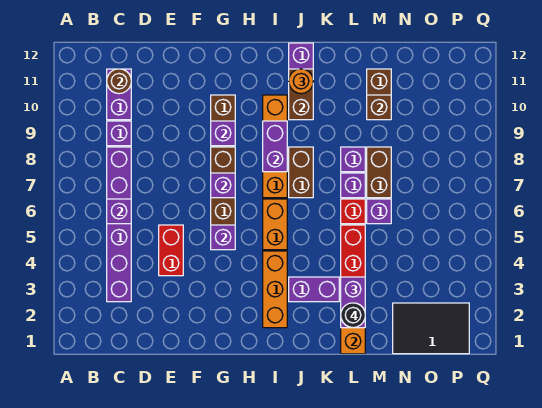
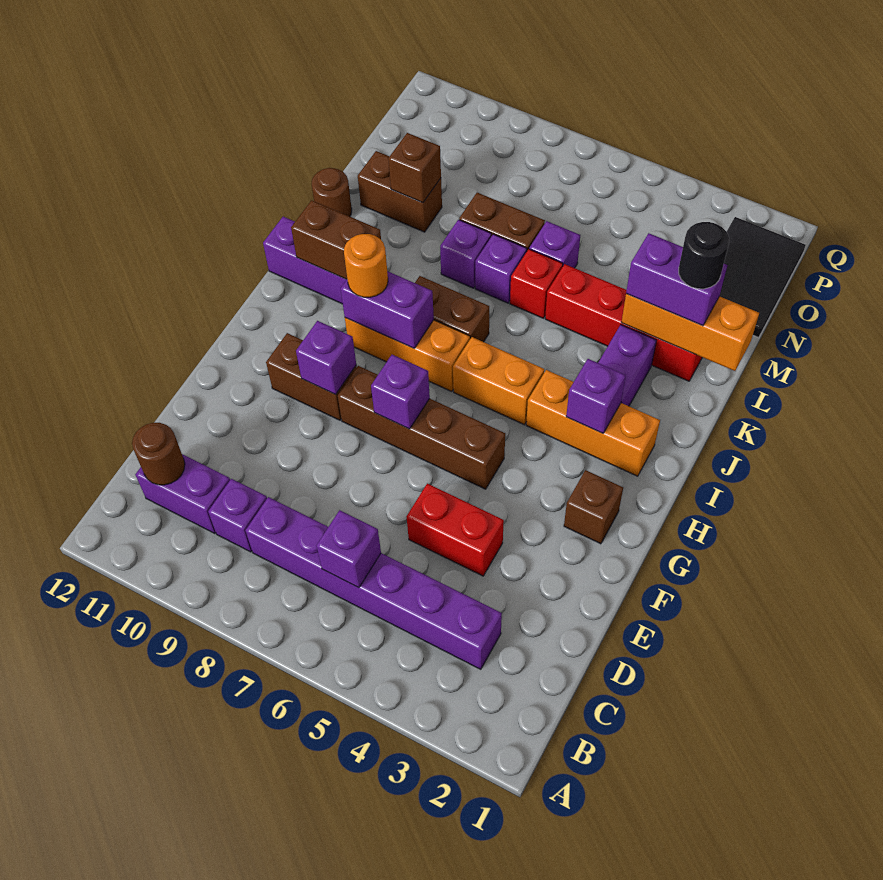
none -> brown brick G2 level 1
purple brick G5 level 2 -> purple brick I3 level 2
orange brick I7:I10 level 1 -> orange brick I7:I9 level 1
orange round brick J11 level 3 -> orange round brick I9 level 3
none -> brown round brick L12 level 1

